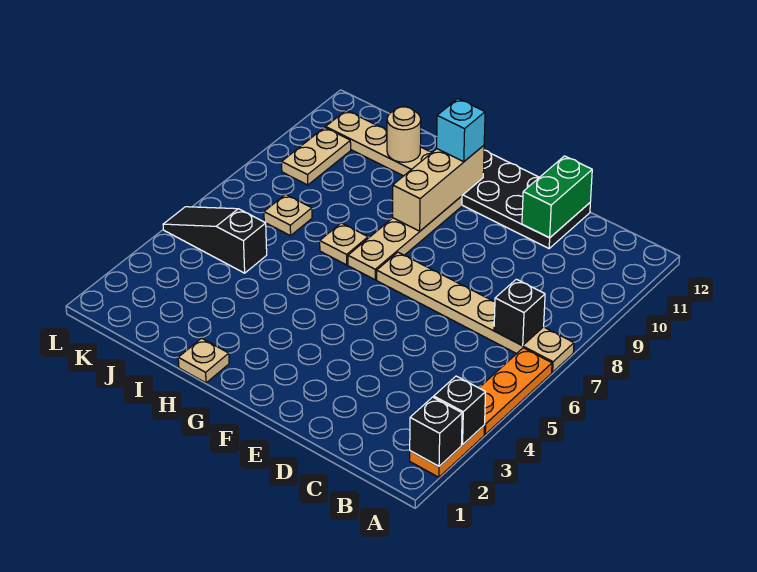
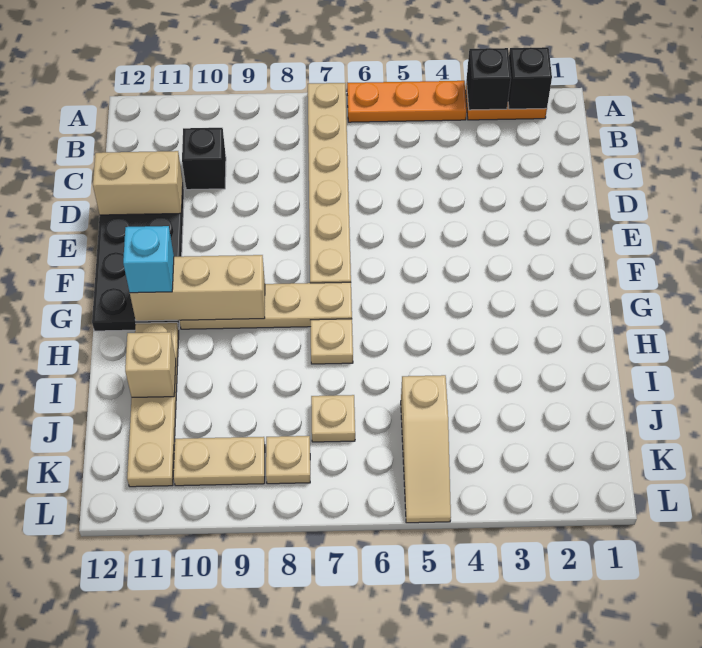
black brick B7 level 2 -> black brick C10 level 1
green brick D11:D12 level 2 -> tan brick D11:D12 level 2
tan plate H1 level 1 -> tan plate K8 level 1
tan round brick I11 level 2 -> tan brick I11 level 2
black slope J5:L5 level 1 top J -> tan slope J5:L5 level 1 top J

